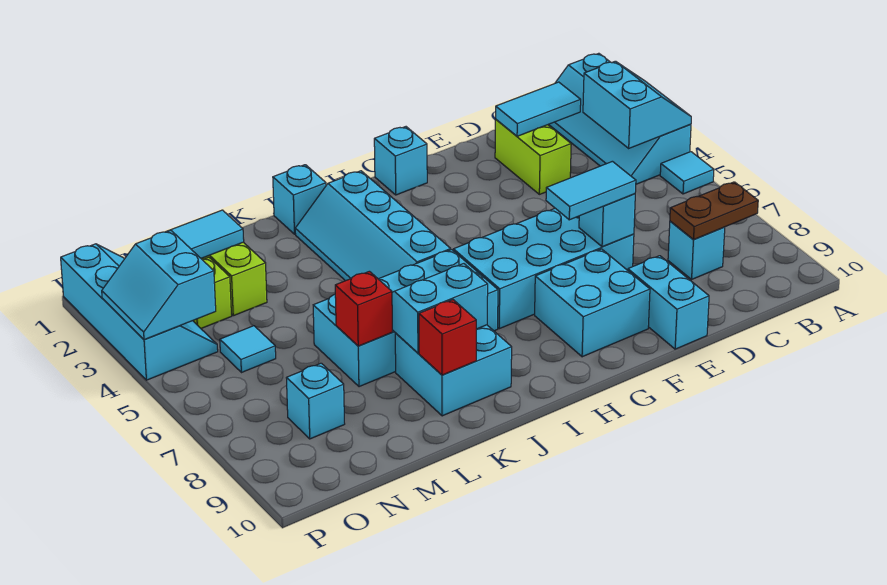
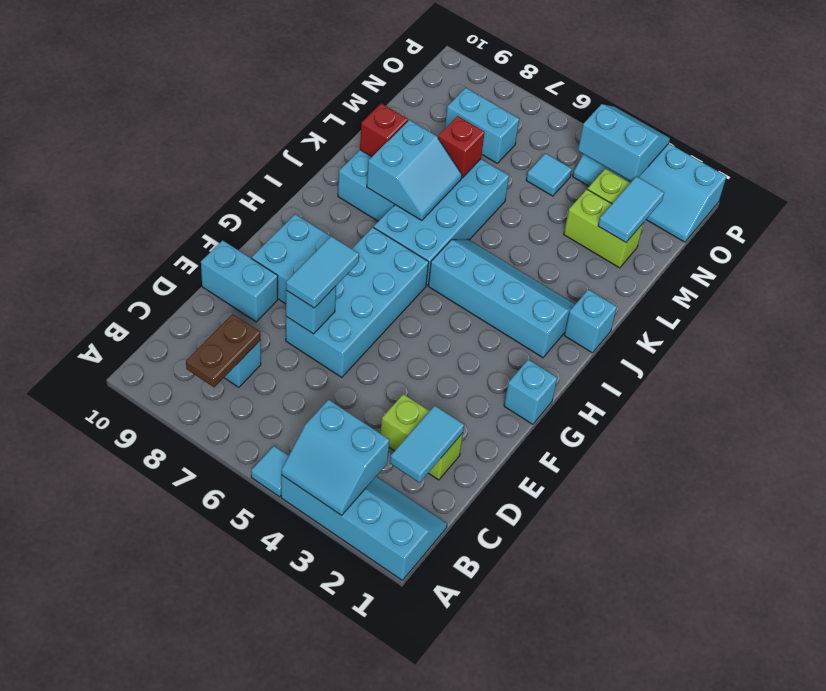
cyan brick N8 level 1 -> cyan brick N7:N8 level 1

